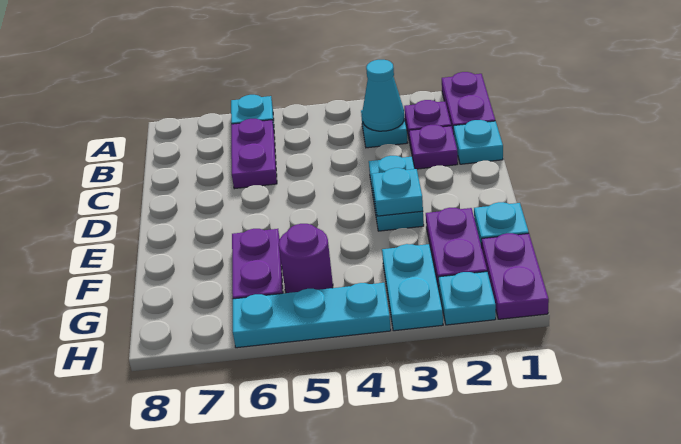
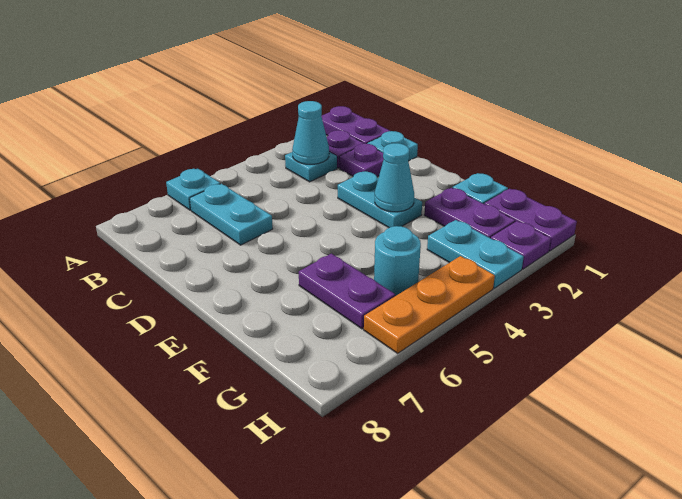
purple plate B6:C6 level 1 -> cyan plate B6:C6 level 1
cyan plate E3 level 2 -> cyan cone E3 level 2
purple round brick G5 level 1 -> cyan round brick G5 level 1
cyan plate H2 level 1 -> purple plate H2 level 1
cyan plate H4:H6 level 1 -> orange plate H4:H6 level 1

